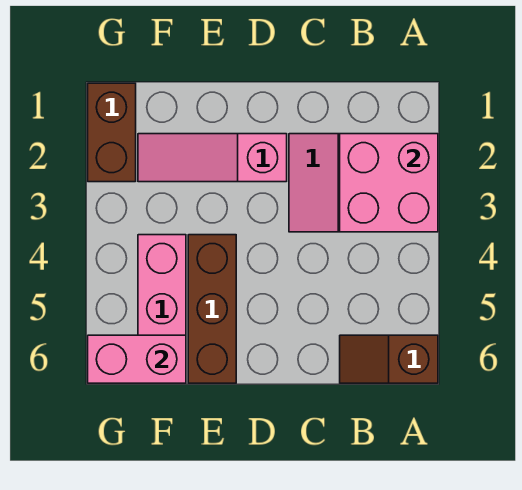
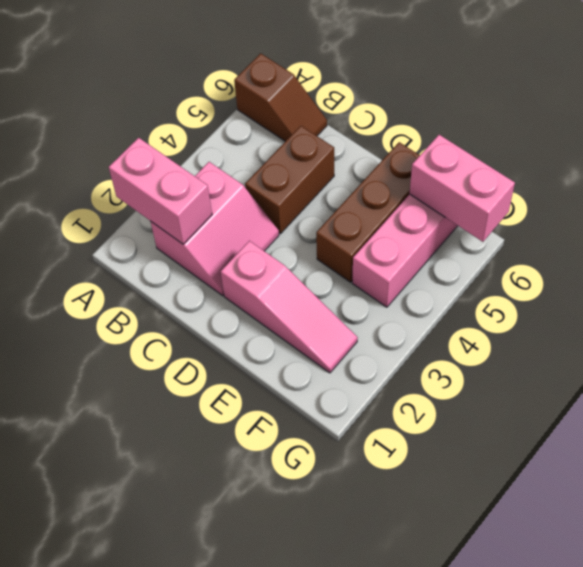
pink brick A2:B3 level 2 -> pink brick A2:B2 level 2
brown brick G1:G2 level 1 -> brown brick C4:C5 level 1

